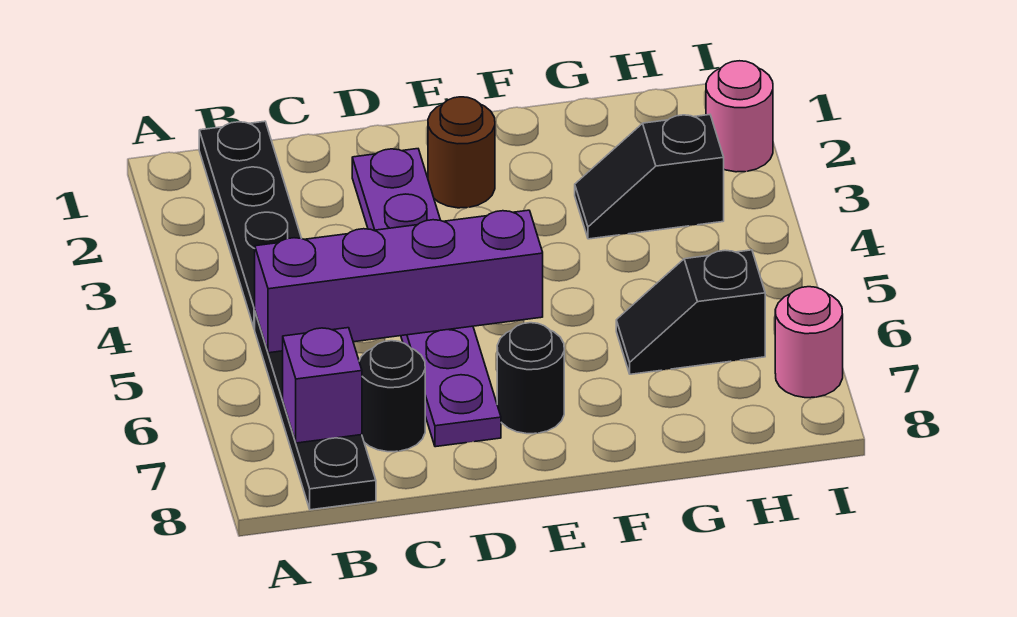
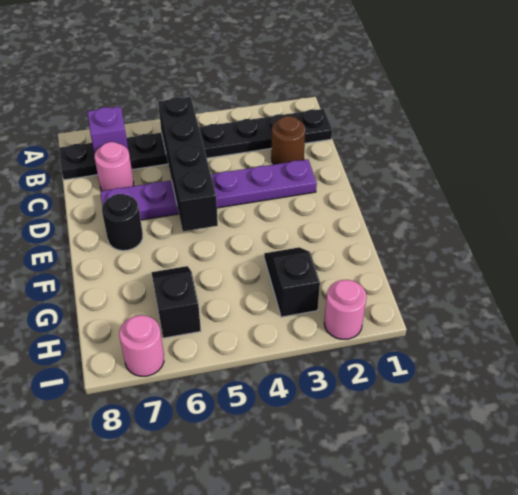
purple brick B5:E5 level 2 -> black brick B5:E5 level 2
black round brick C7 level 1 -> pink round brick C7 level 1
brown round brick E2 level 1 -> brown round brick C2 level 1

